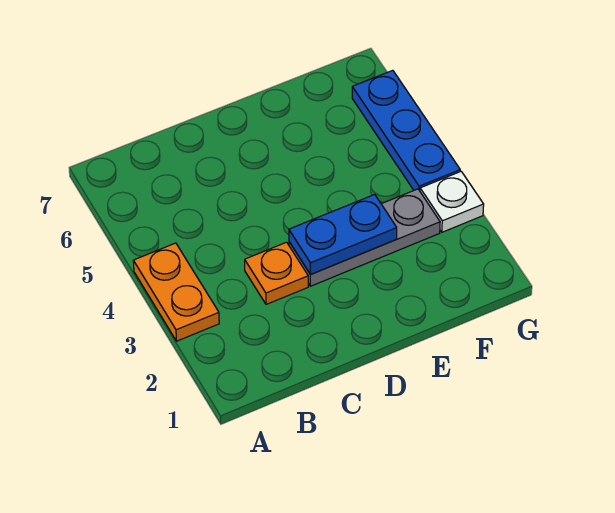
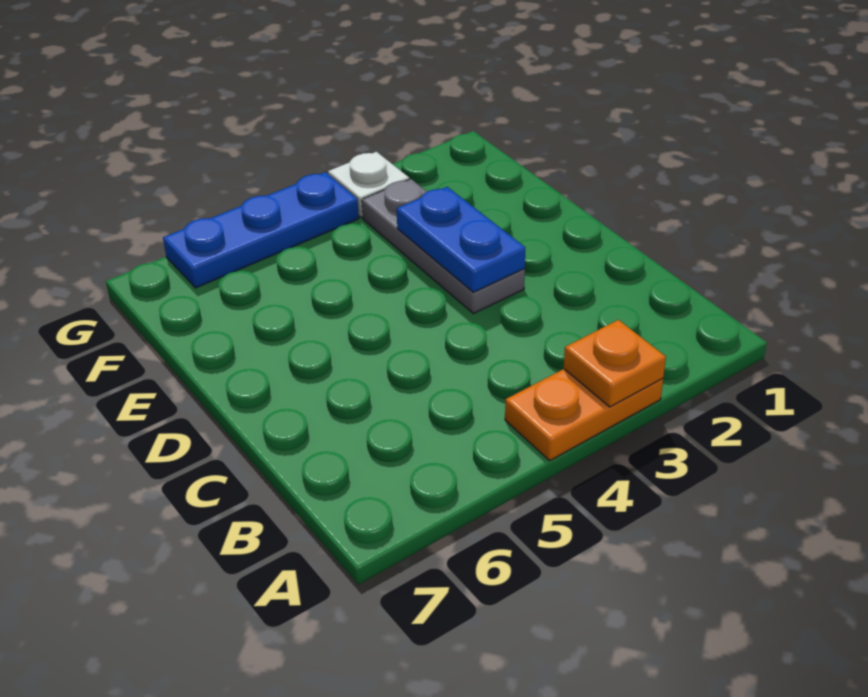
orange plate C3 level 1 -> orange plate A3 level 2

